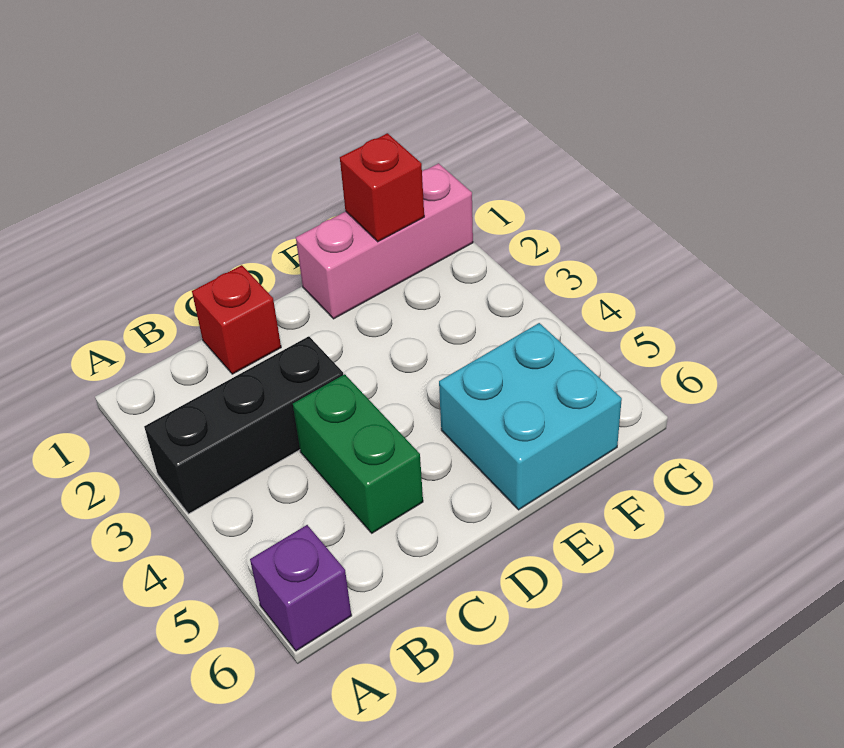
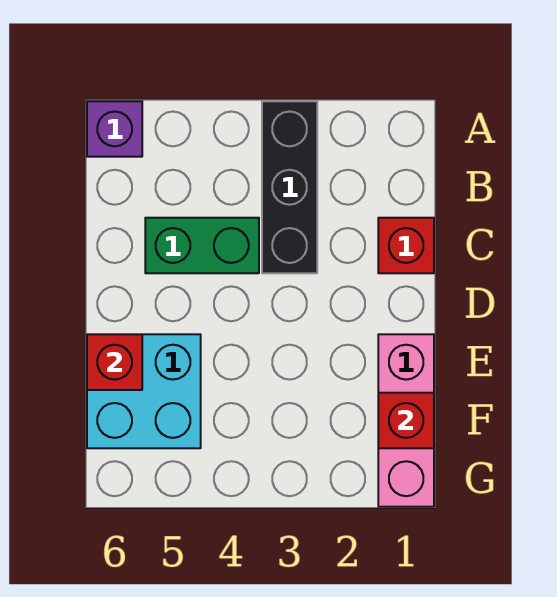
none -> red brick E6 level 2

